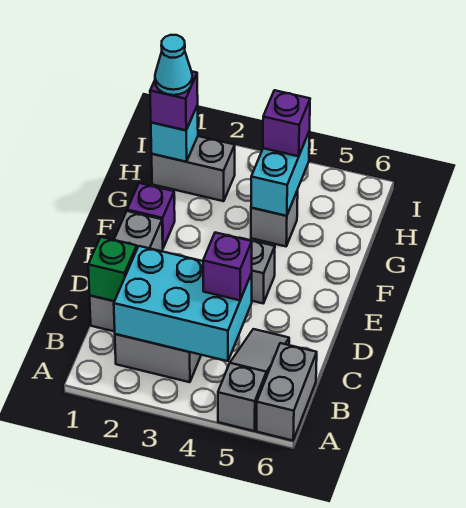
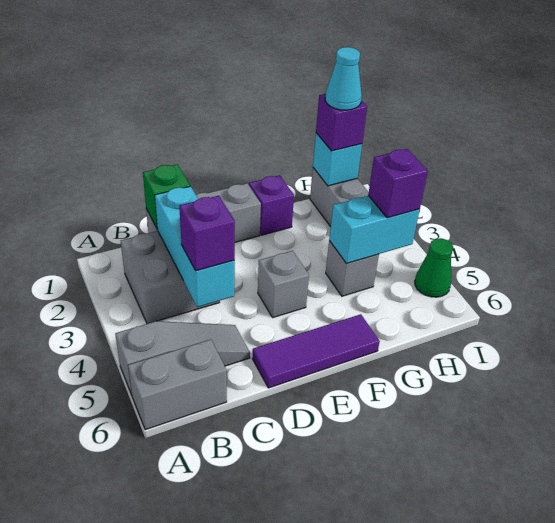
cyan brick B2:C4 level 2 -> cyan brick C2:C4 level 2
none -> purple tile D6:F6 level 1
none -> green cone I5 level 1

